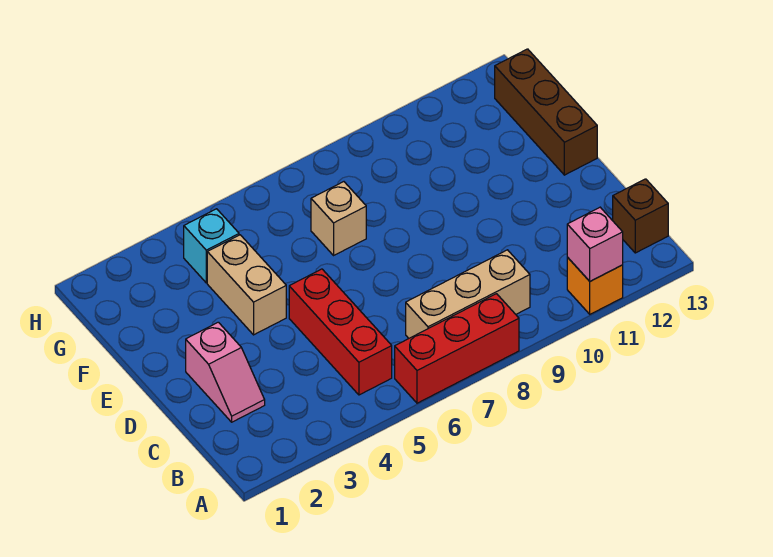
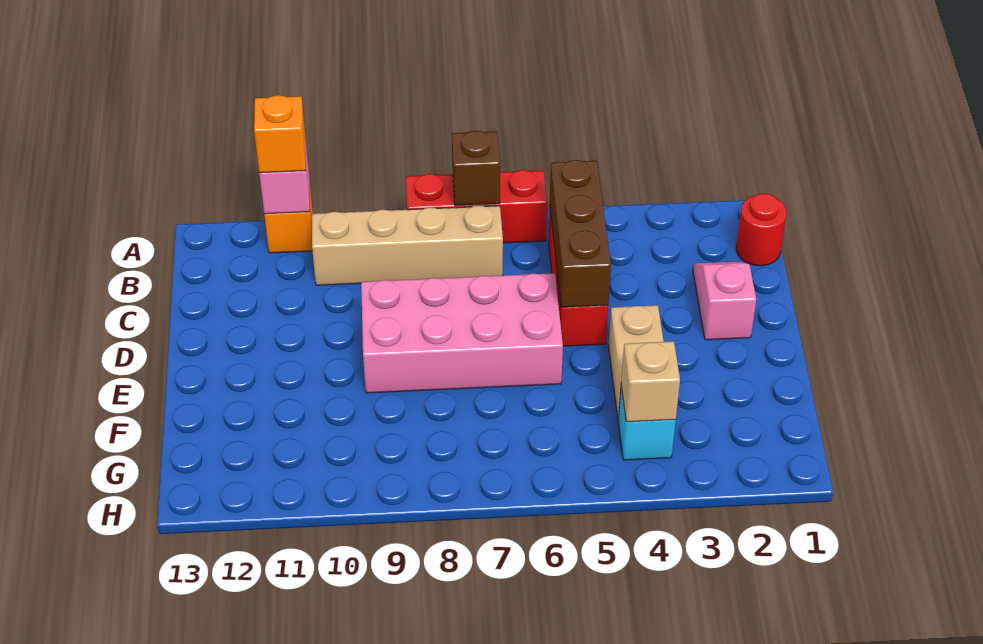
none -> orange brick A11 level 3
none -> red round brick B1 level 1
tan brick B7:B9 level 1 -> tan brick B7:B10 level 1
brown brick B13 level 1 -> brown brick A7 level 2
none -> pink brick D6:E9 level 1
brown brick E13:G13 level 1 -> brown brick B5:D5 level 2
tan brick F7 level 1 -> tan brick G4 level 2

